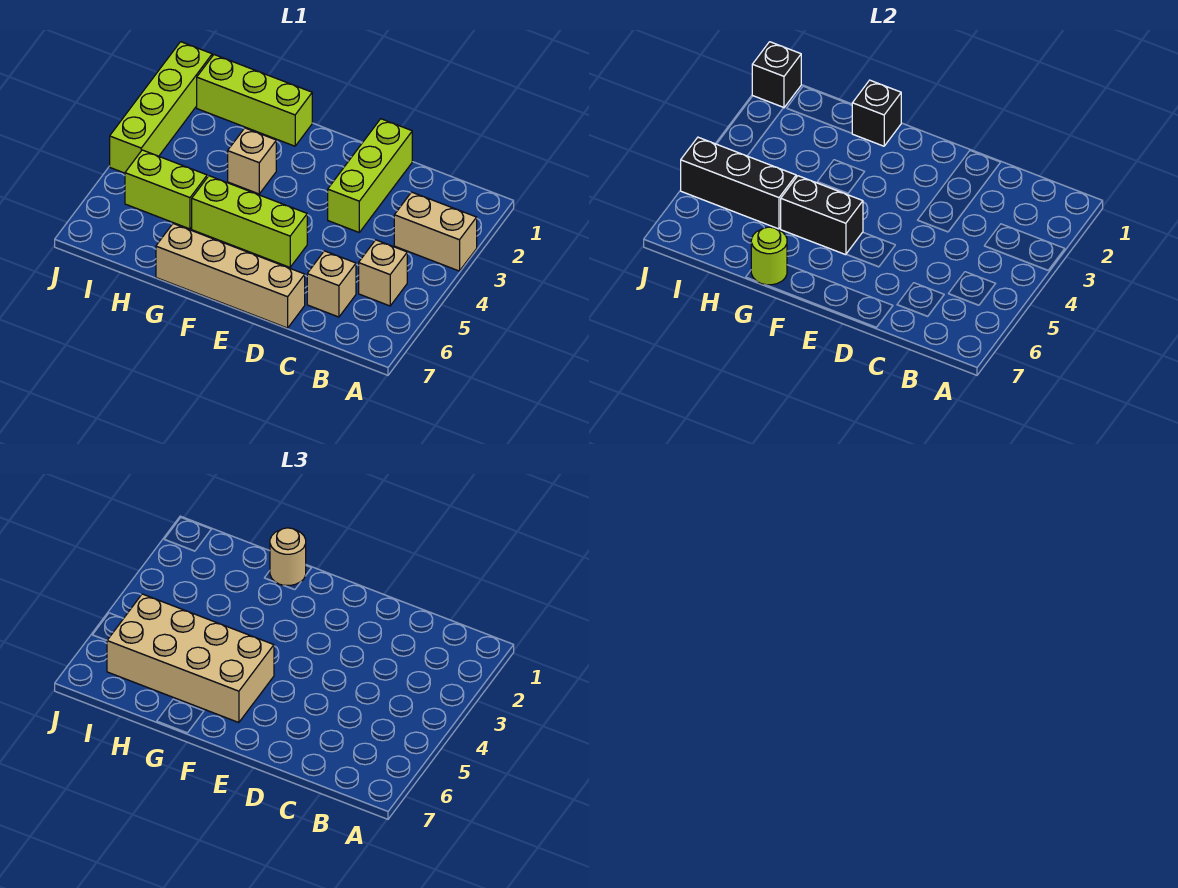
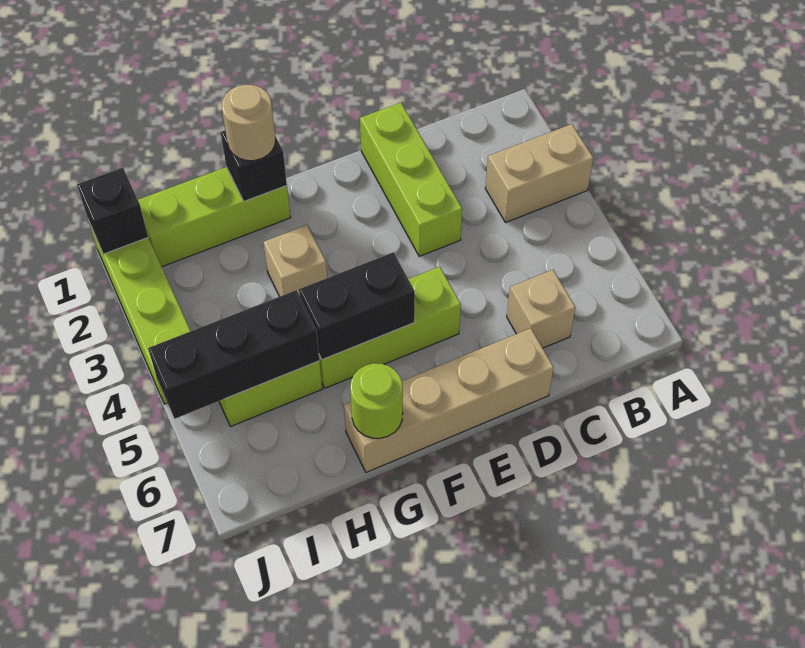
tan brick B5 level 1 -> none
tan brick F5:I6 level 3 -> none

